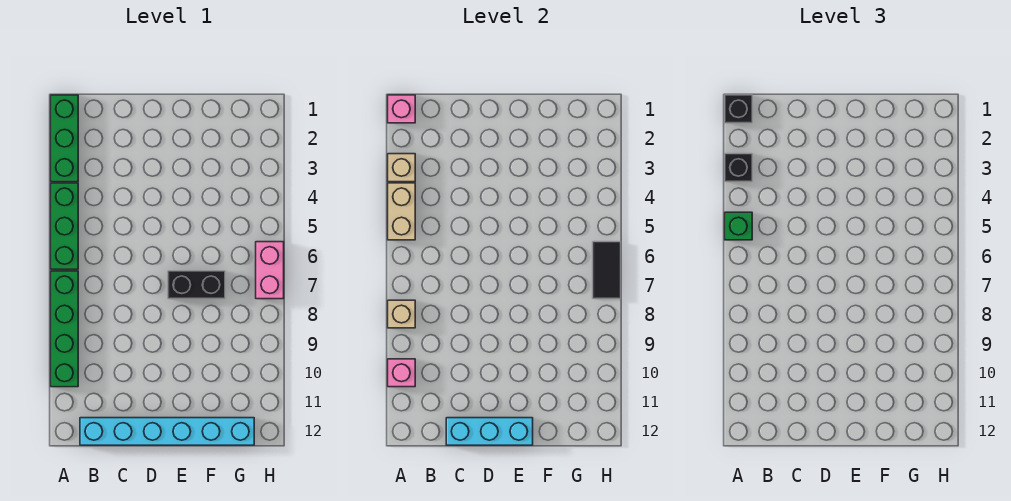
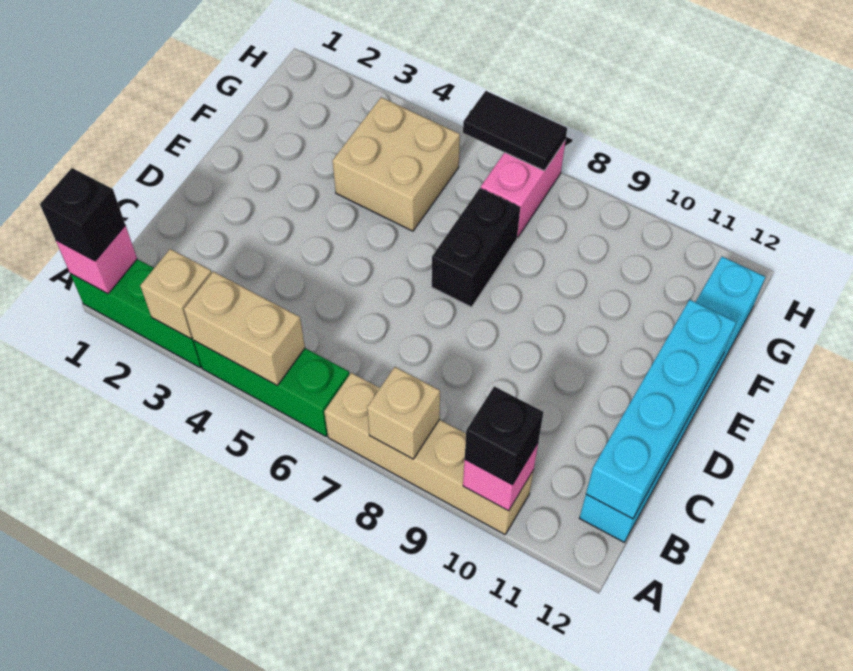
black brick A3 level 3 -> black brick A10 level 3
green brick A5 level 3 -> none
green brick A7:A10 level 1 -> tan brick A7:A10 level 1
cyan brick C12:E12 level 2 -> cyan brick B12:E12 level 2
none -> tan brick F4:G5 level 1
pink brick H6:H7 level 1 -> pink brick G7:H7 level 1

